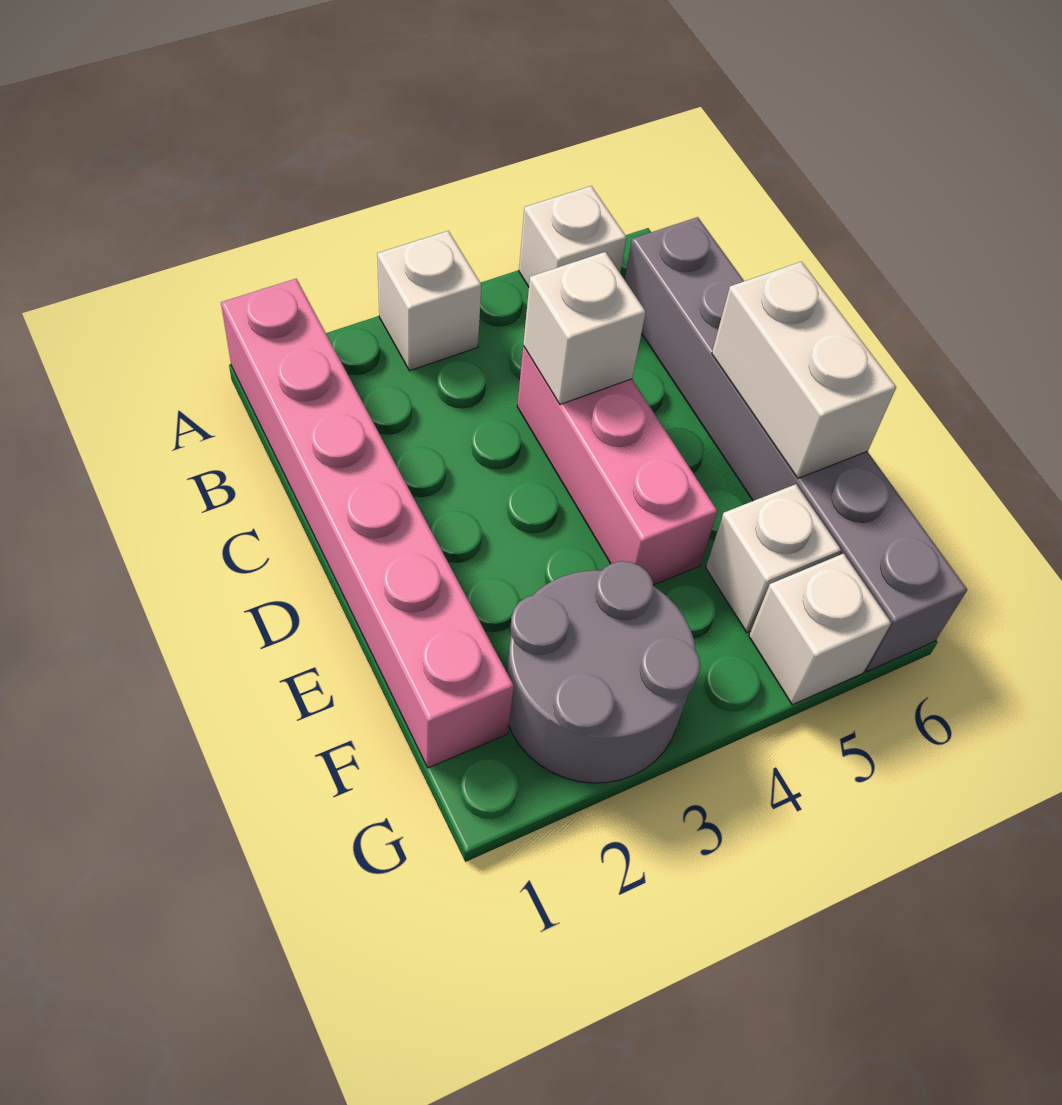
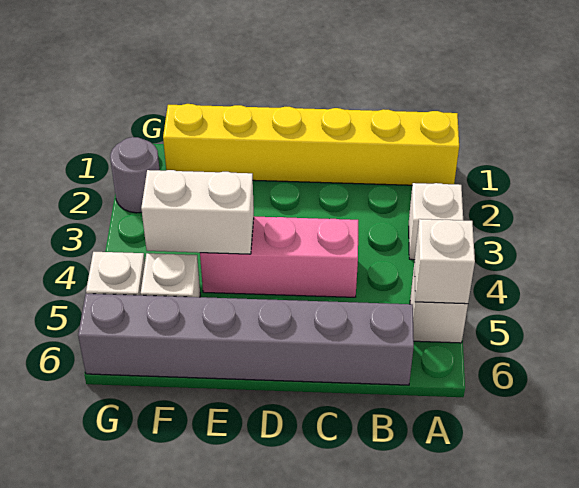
pink brick A1:F1 level 1 -> yellow brick A1:F1 level 1
white brick C4 level 2 -> white brick A5 level 2
white brick D6:E6 level 2 -> white brick E4:F4 level 2
grey round brick F2:G3 level 1 -> grey round brick G2 level 1

